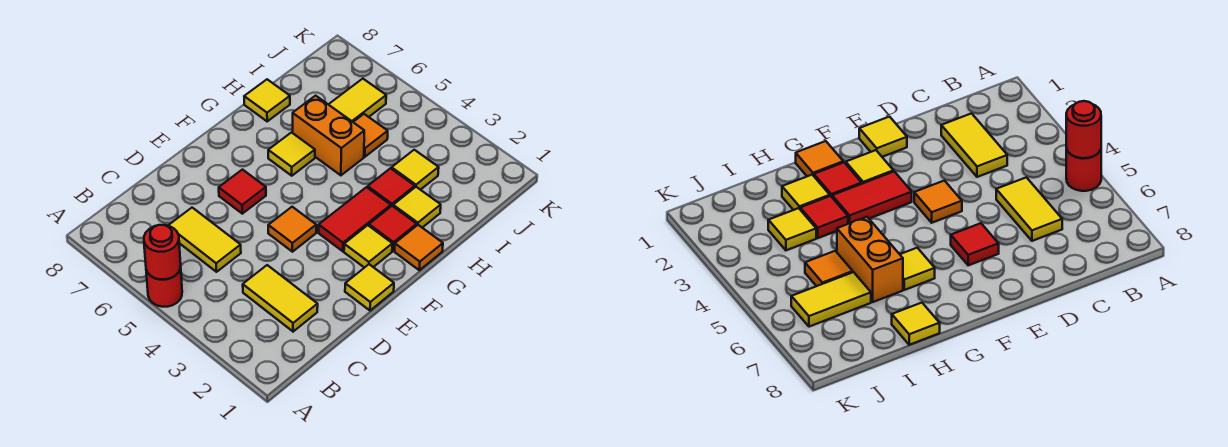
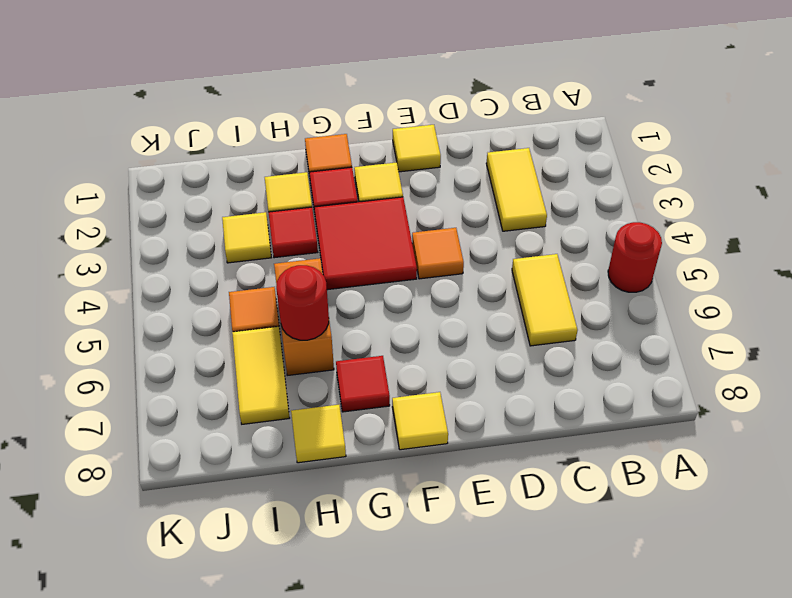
red round brick A5 level 2 -> red round brick H6 level 2
red tile E6 level 1 -> red tile G7 level 1
red tile F3:G3 level 1 -> red tile F3:G4 level 1
yellow tile G6 level 1 -> yellow tile F8 level 1
yellow tile I6:J6 level 1 -> yellow tile I6:I7 level 1

